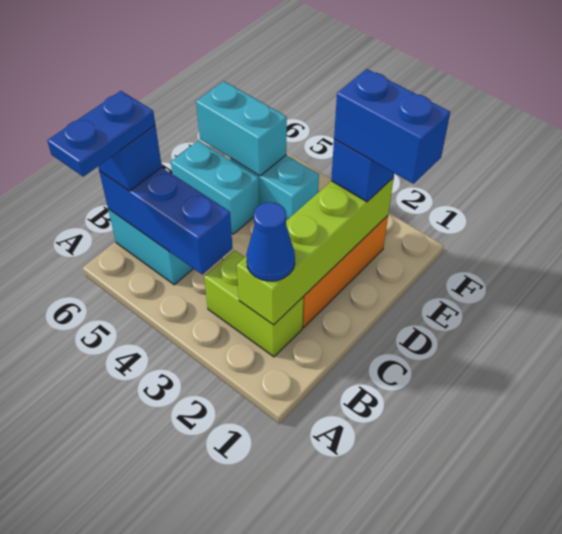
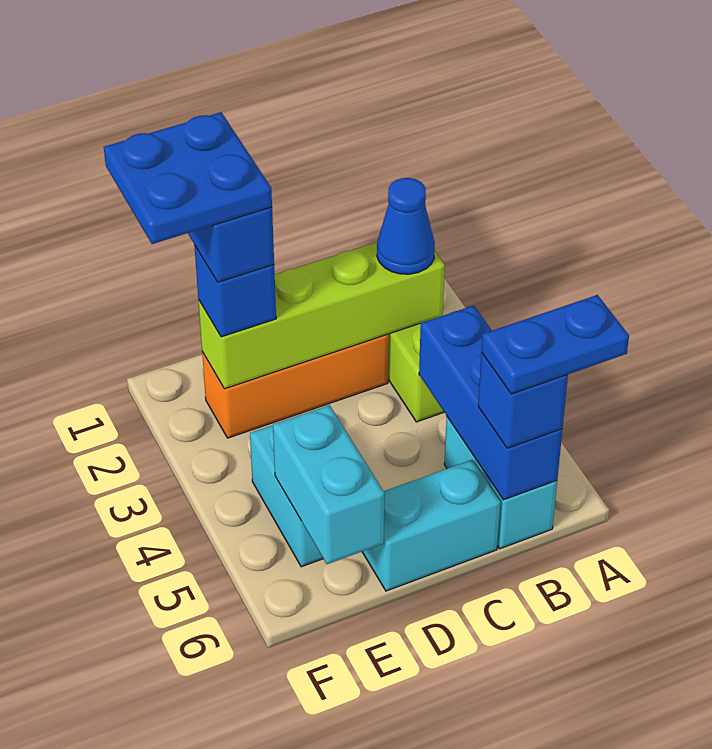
cyan brick D5:D6 level 1 -> cyan brick C6:D6 level 1
none -> blue plate E1:F2 level 5

